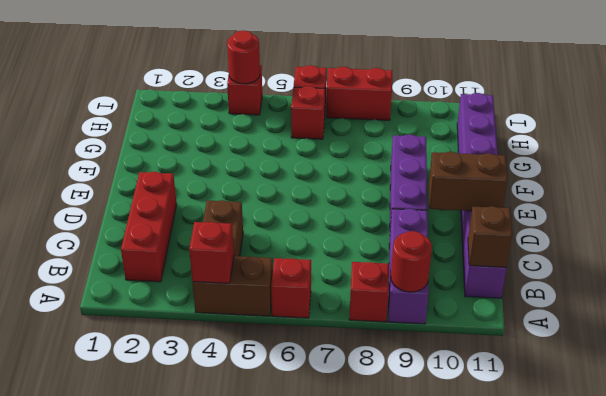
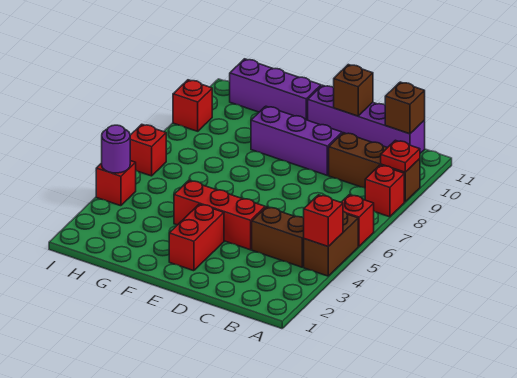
purple brick A9:C9 level 1 -> brown brick A9:C9 level 1
red round brick A9 level 2 -> red plate A9 level 2
red brick B2:D2 level 1 -> red brick D4:F4 level 1
brown brick D10:D11 level 2 -> brown brick D11 level 2
red brick H6 level 1 -> red brick I9 level 1
red round brick I4 level 2 -> purple round brick I4 level 2
red brick I7:I8 level 1 -> red brick E2:E3 level 1

